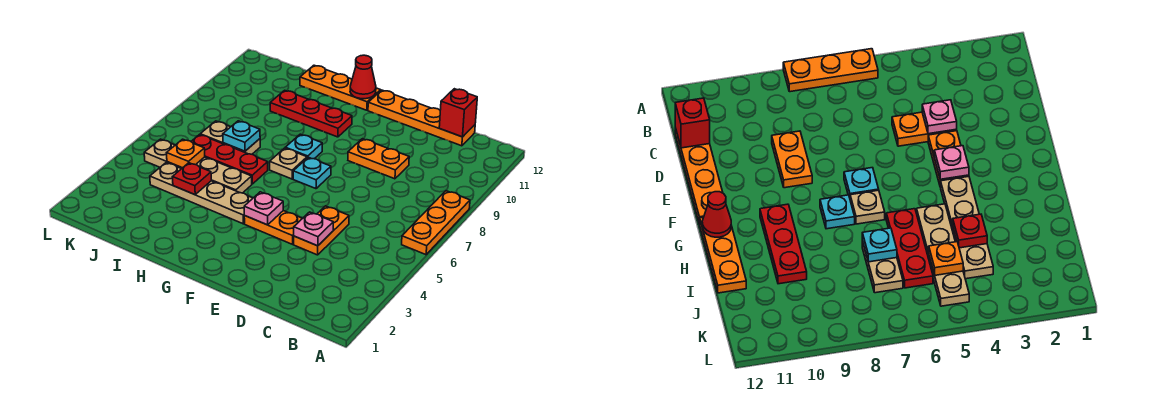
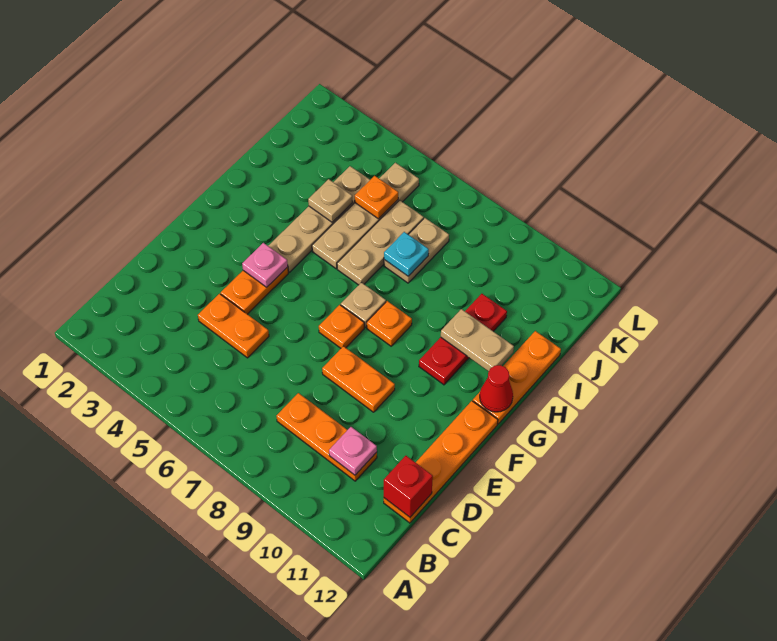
orange plate A6:A8 level 1 -> orange plate C8:C10 level 1
pink plate D4 level 2 -> pink plate C10 level 2
orange plate D9:E9 level 1 -> orange plate E8:E9 level 1
cyan plate F7 level 1 -> orange plate F7 level 1
cyan plate G8 level 1 -> orange plate G8 level 1
red plate H6:J6 level 1 -> tan plate H6:J6 level 1
none -> tan plate H10:H11 level 2
red plate I4 level 2 -> tan plate I4 level 2

